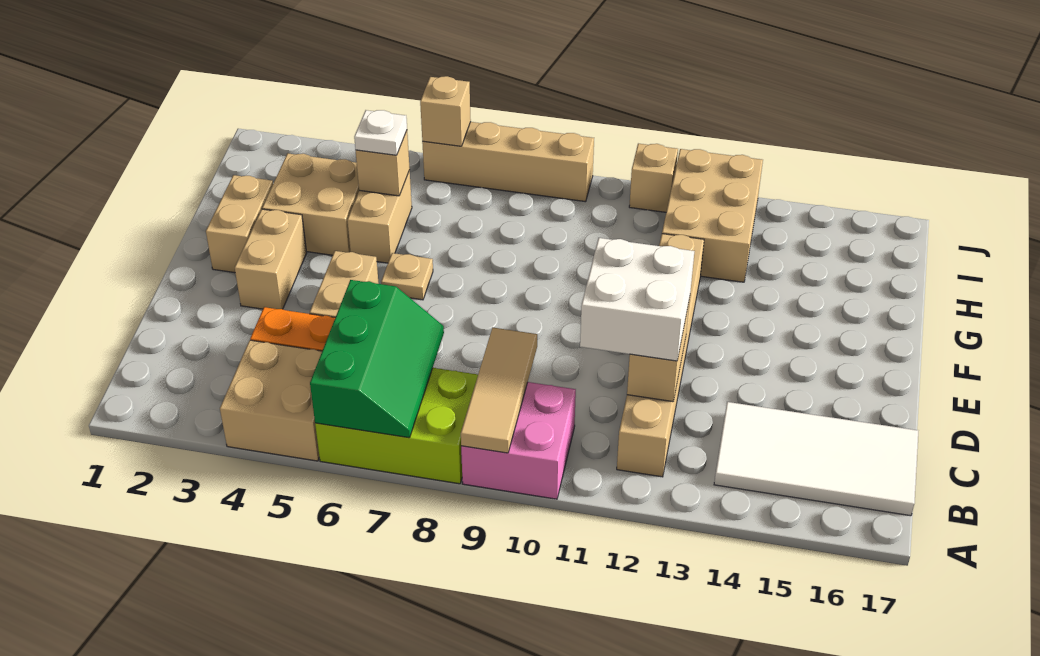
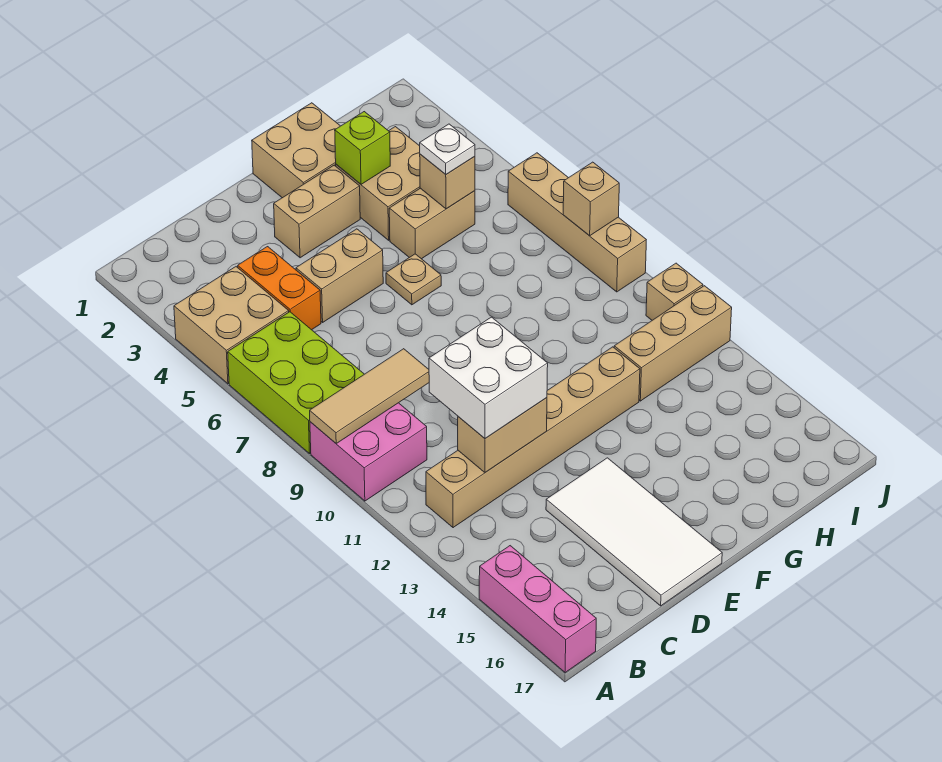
green slope A6:C7 level 2 top 6 -> none
none -> pink brick A15:A17 level 1
white tile B14:C17 level 1 -> white tile D14:E17 level 1
tan brick F2:G2 level 1 -> tan brick F1:G2 level 1
none -> lime brick G3 level 2
tan brick H12:J13 level 1 -> tan brick H12:J12 level 1
tan brick J6 level 2 -> tan brick J8 level 2

